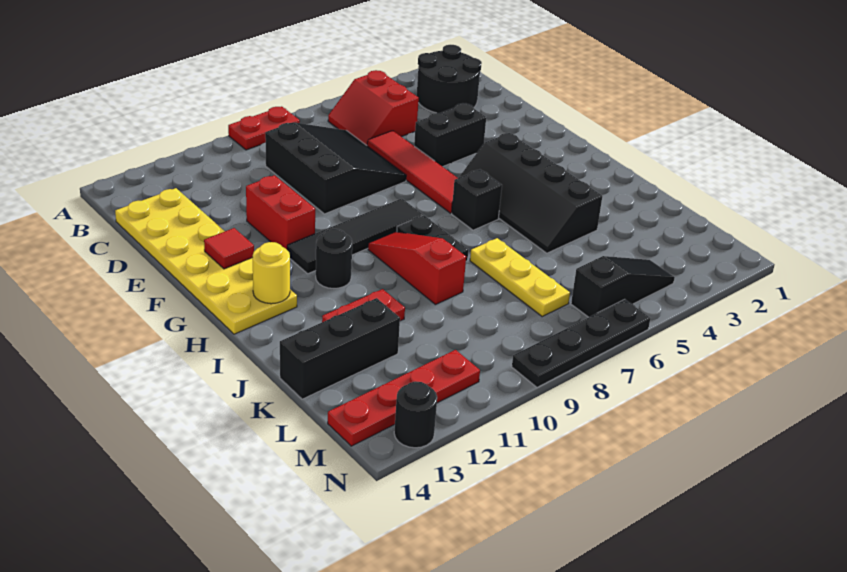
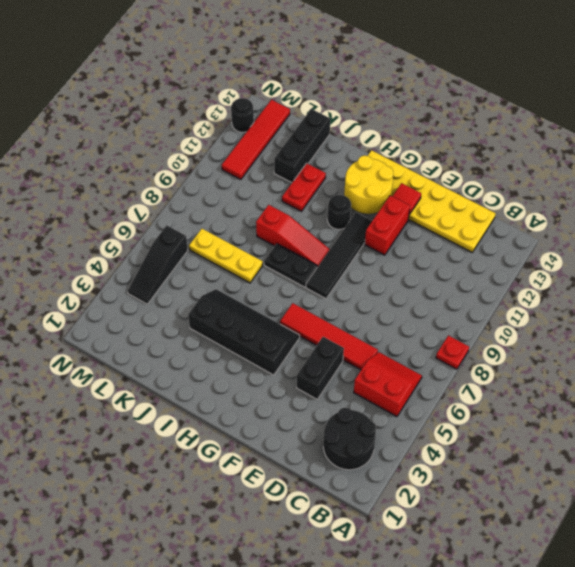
red plate A8:A9 level 1 -> red plate A8 level 1
black slope C7:E9 level 1 top 9 -> none
red brick E11:F11 level 1 -> red brick F11:F12 level 1
black brick H6 level 1 -> none
yellow round brick H13 level 2 -> yellow round brick G12:H13 level 2
red plate M11:M14 level 1 -> red tile M11:M14 level 1
black plate N6:N9 level 1 -> none

